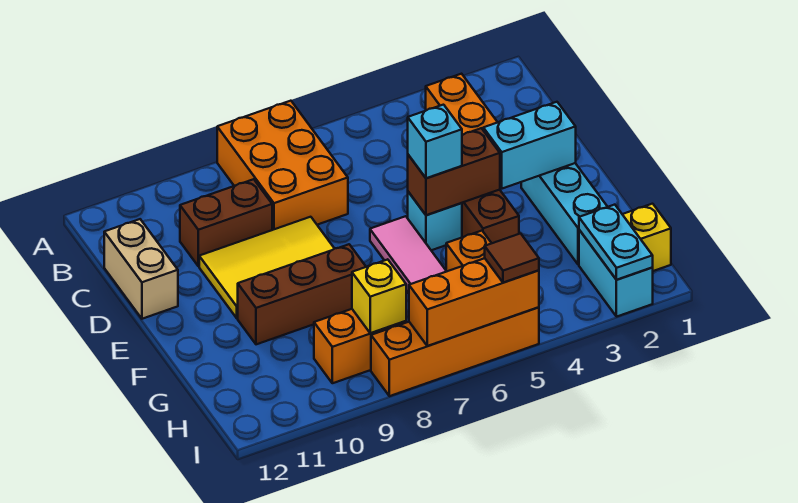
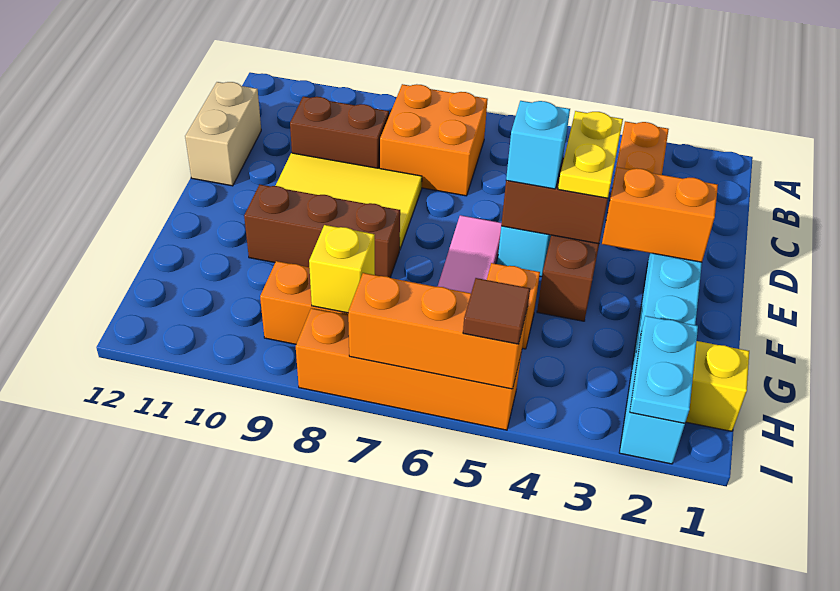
orange brick A7:C8 level 1 -> orange brick B7:C8 level 1
none -> yellow plate D4:E4 level 3
cyan brick E2:E3 level 2 -> orange brick E2:E3 level 2

